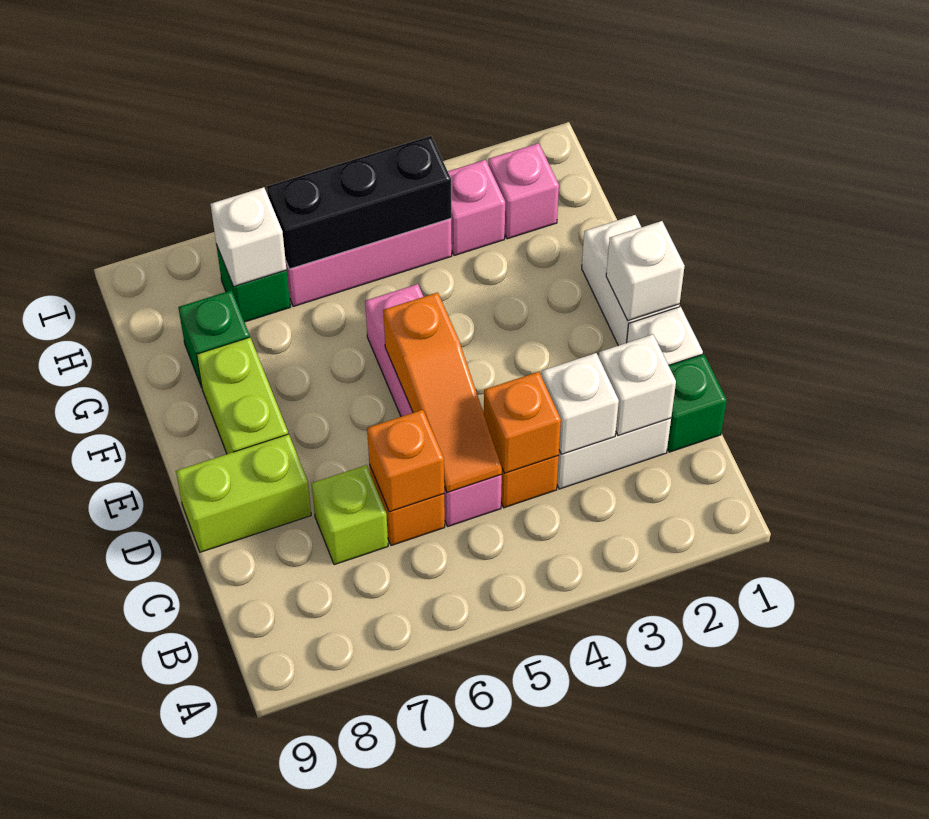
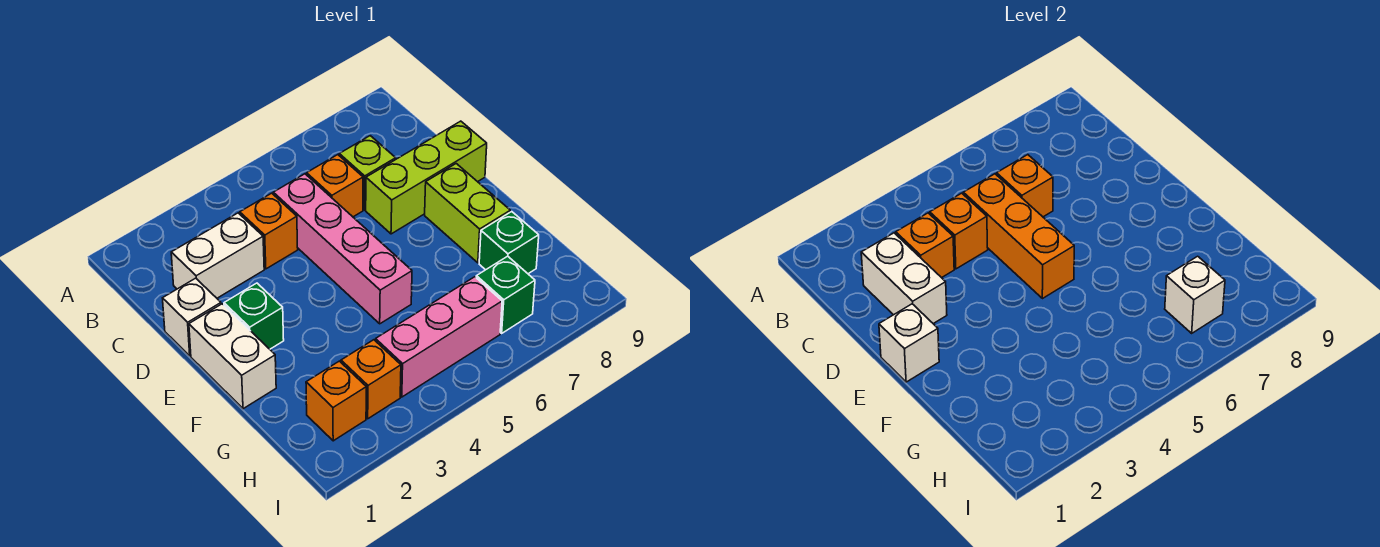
green brick C1 level 1 -> green brick E2 level 1
white brick C2 level 2 -> white brick C2:D2 level 2
white brick C3 level 2 -> orange brick C3 level 2
orange slope C5:E5 level 2 top E -> orange brick C5:E5 level 2
lime brick D8:D9 level 1 -> lime brick D7:D9 level 1
pink brick H2 level 1 -> orange brick H2 level 1
pink brick H3 level 1 -> orange brick H3 level 1
black brick H4:H6 level 2 -> none

